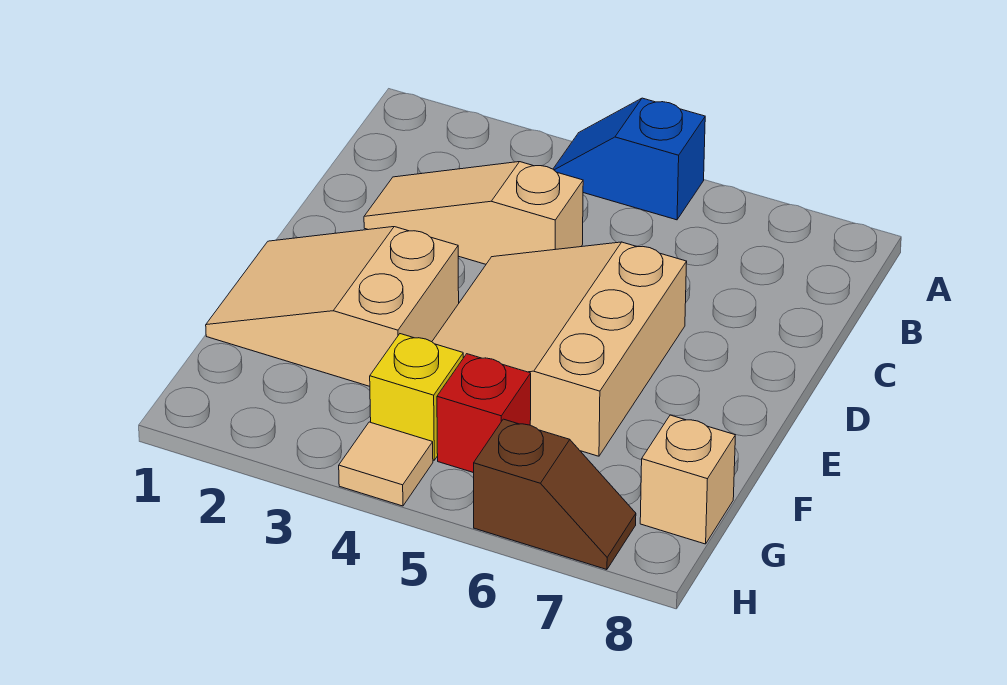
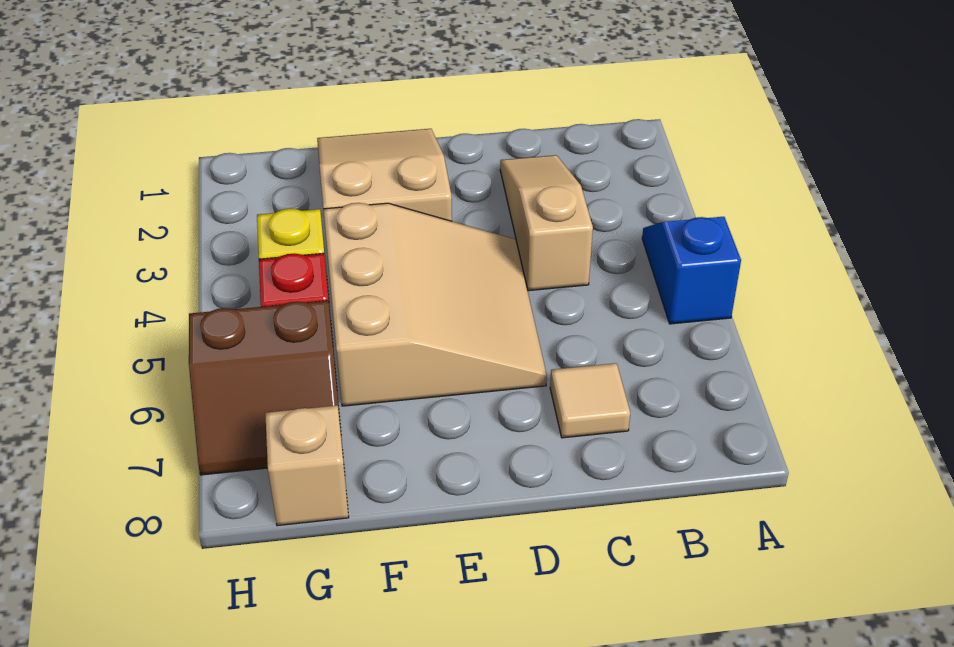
tan slope D4:F6 level 1 top 6 -> tan slope D4:F6 level 1 top F
tan tile H4 level 1 -> tan tile C7 level 1
brown slope H6:H7 level 1 top 6 -> brown slope G6:H7 level 1 top 6

